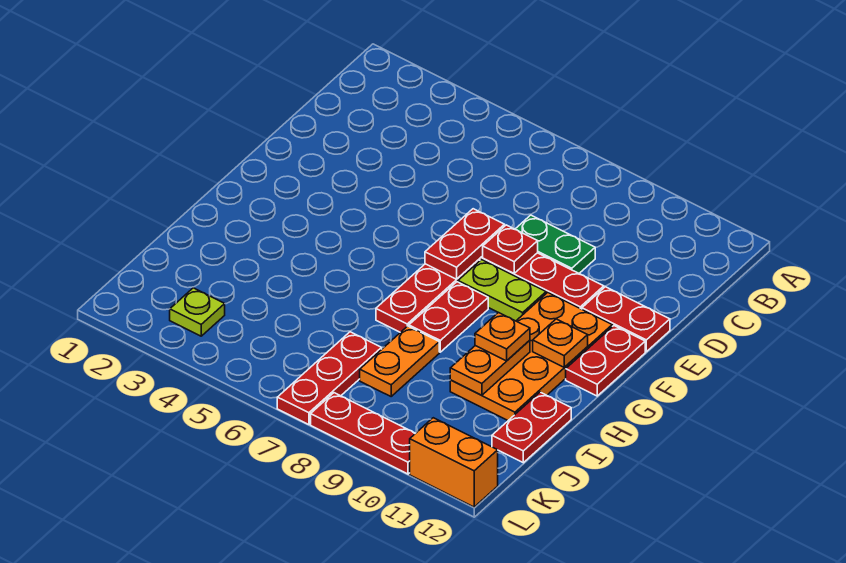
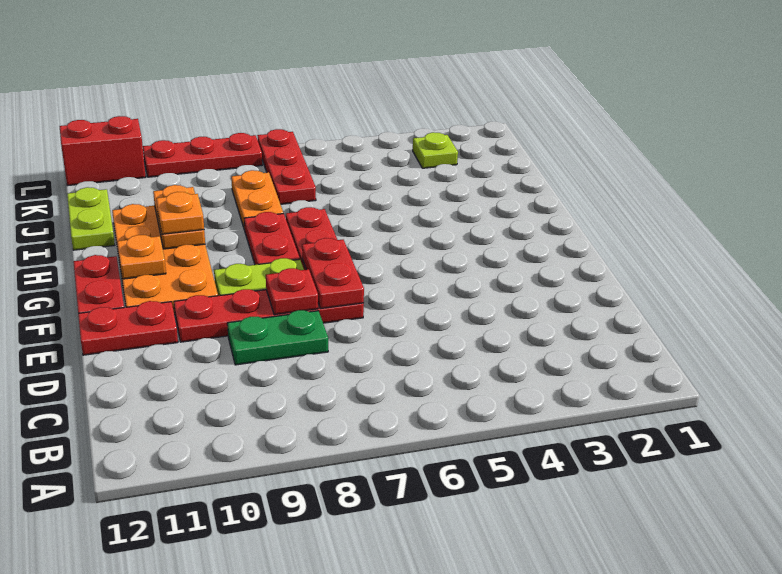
red plate I12:J12 level 1 -> lime plate I12:J12 level 1
orange brick L11:L12 level 1 -> red brick L11:L12 level 1

